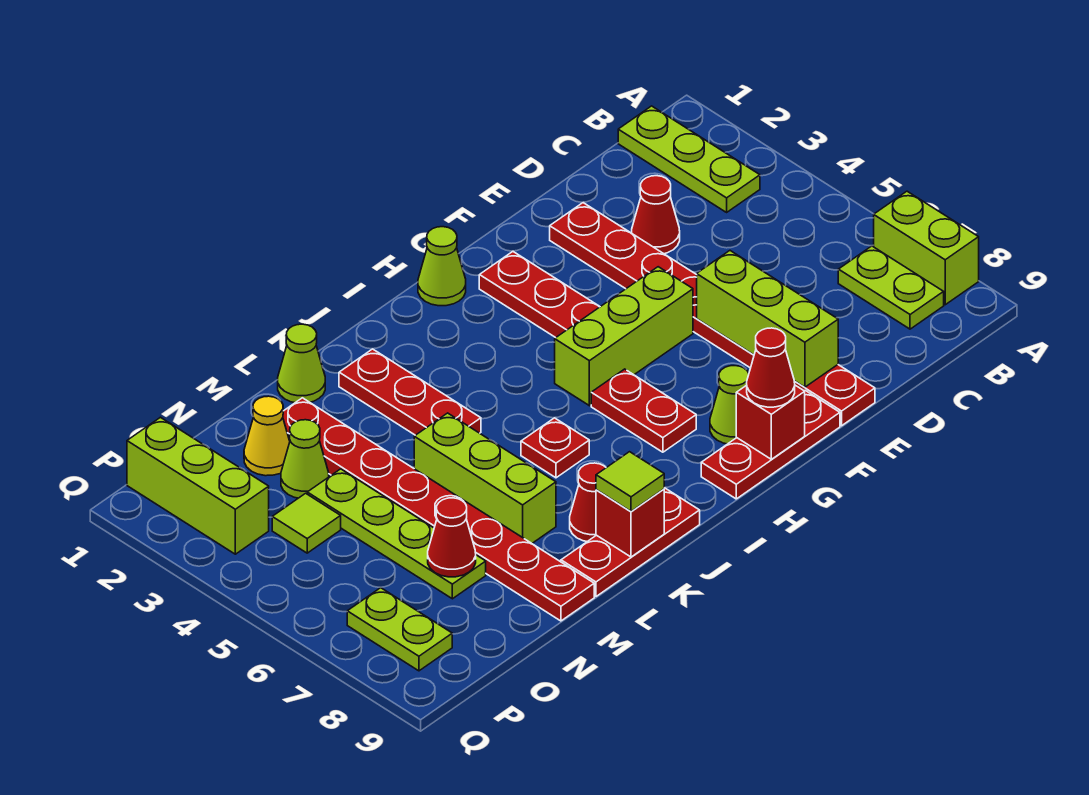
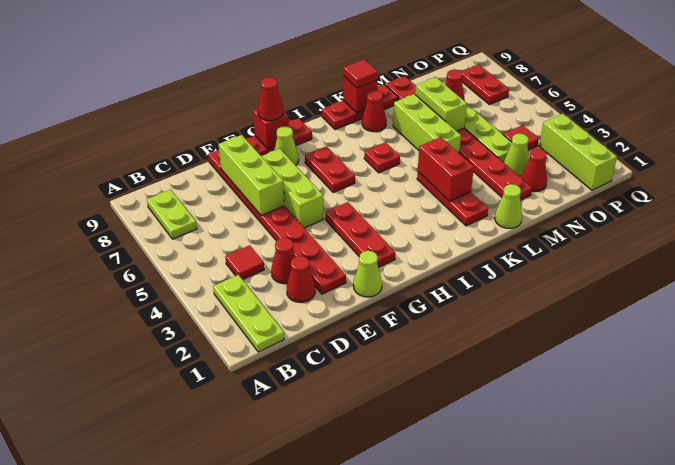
lime brick A7:A8 level 1 -> lime brick M6:M7 level 2
none -> red tile C4 level 1
none -> red cone D2 level 1
lime brick F5:H5 level 1 -> lime brick F5:F7 level 1
lime cone H1 level 1 -> lime cone F1 level 1
none -> red brick K3:K4 level 2
lime tile K9 level 3 -> red tile K9 level 3
yellow cone N2 level 1 -> red cone N2 level 1
lime tile O4 level 1 -> red tile O4 level 1
lime plate P7:P8 level 1 -> red plate P7:P8 level 1

